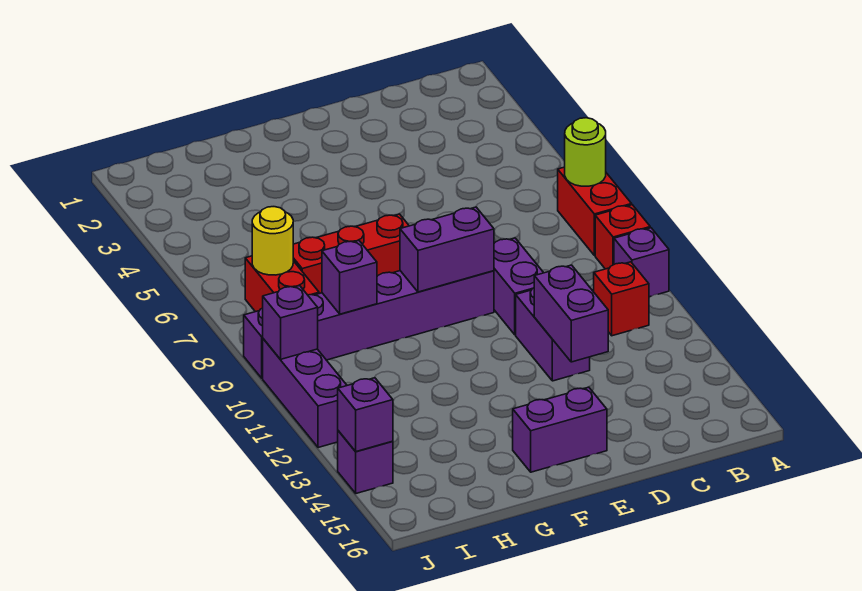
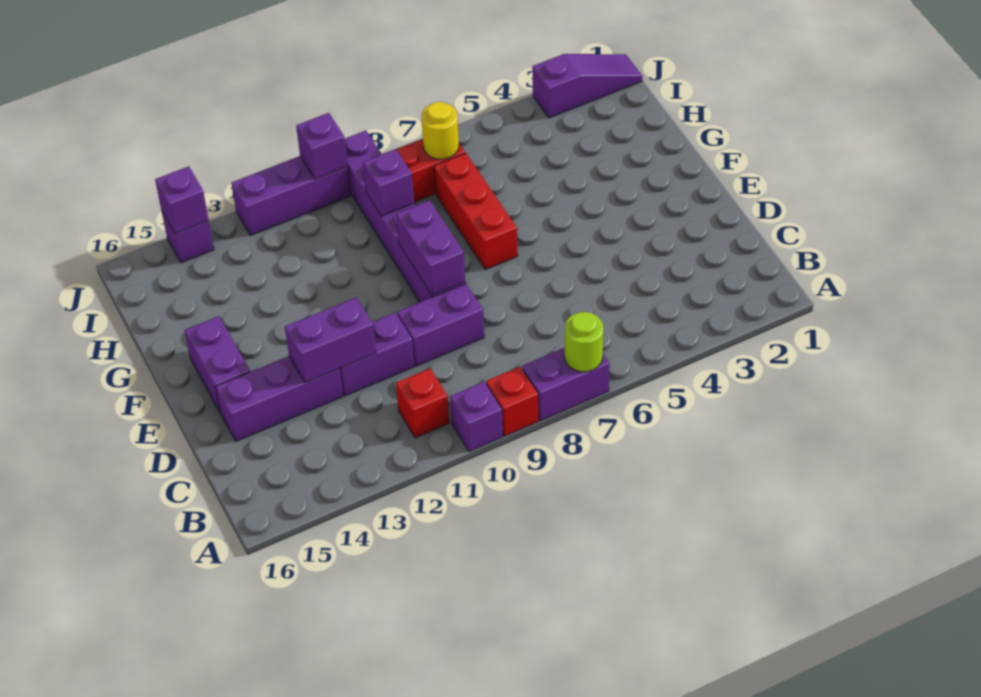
red brick A7:A8 level 1 -> purple brick A7:A8 level 1
none -> purple brick D13:D15 level 1
none -> purple slope J1:J3 level 1 top 3

